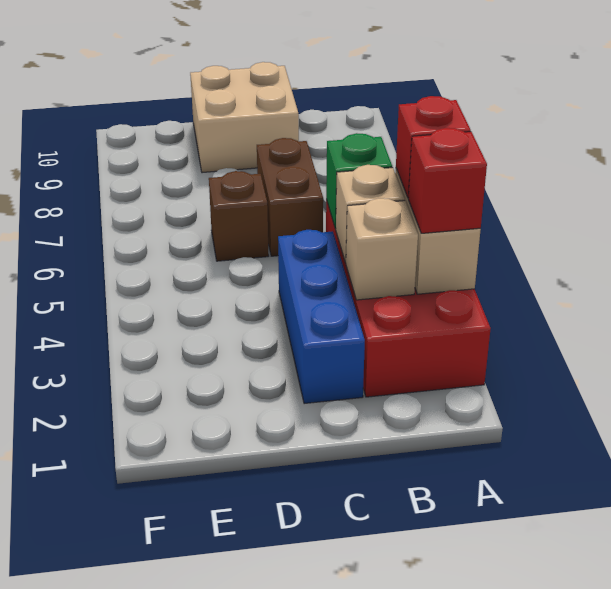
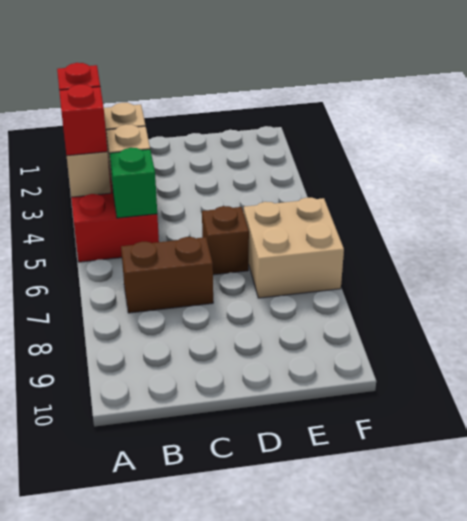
blue brick C2:C4 level 1 -> none
brown brick C6:C7 level 1 -> brown brick B7:C7 level 1
tan brick C9:D10 level 1 -> tan brick E6:F7 level 1

